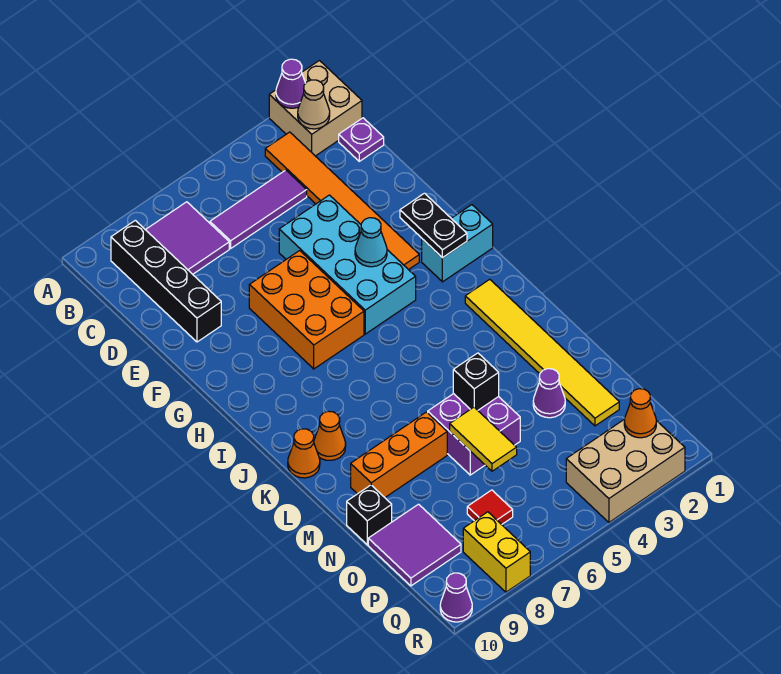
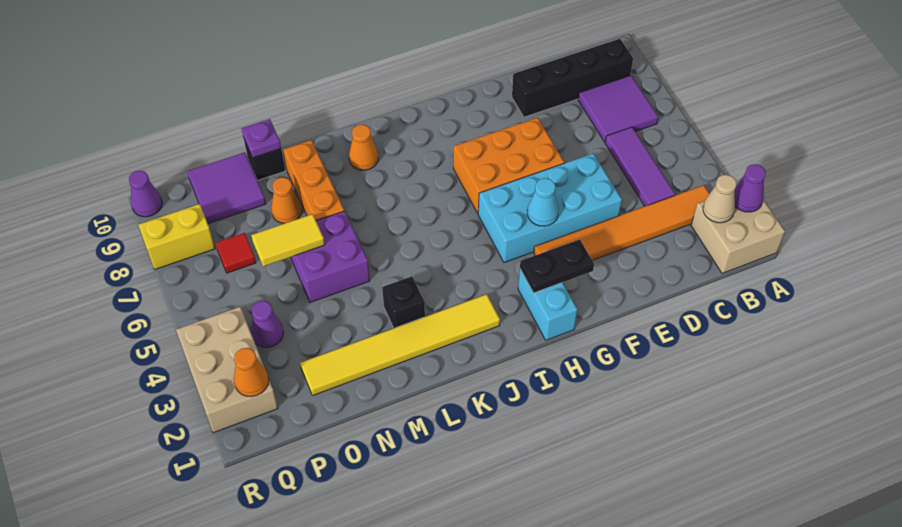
purple plate C1 level 1 -> purple plate N10 level 2
orange cone K10 level 1 -> orange cone N8 level 1
black brick M5 level 2 -> black brick L3 level 1
purple cone N3 level 1 -> purple cone P4 level 1

